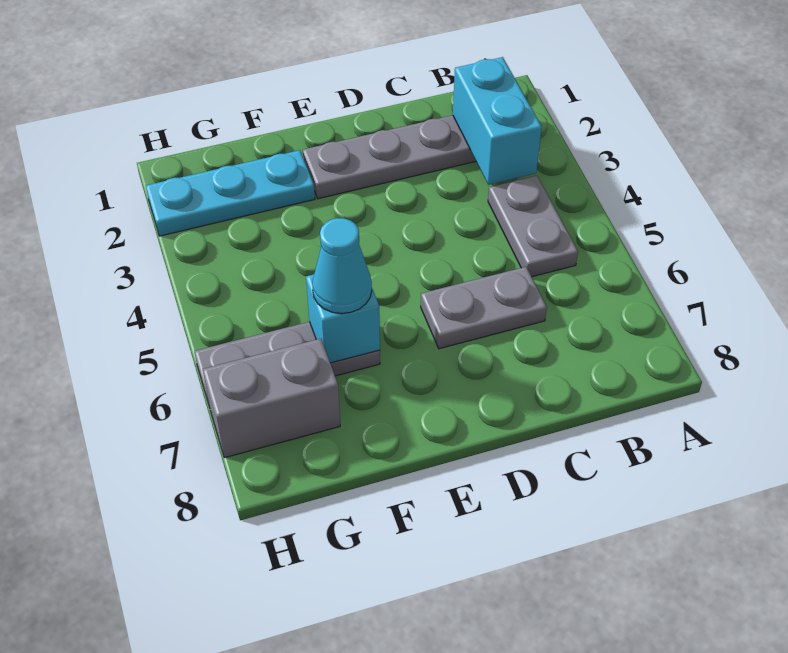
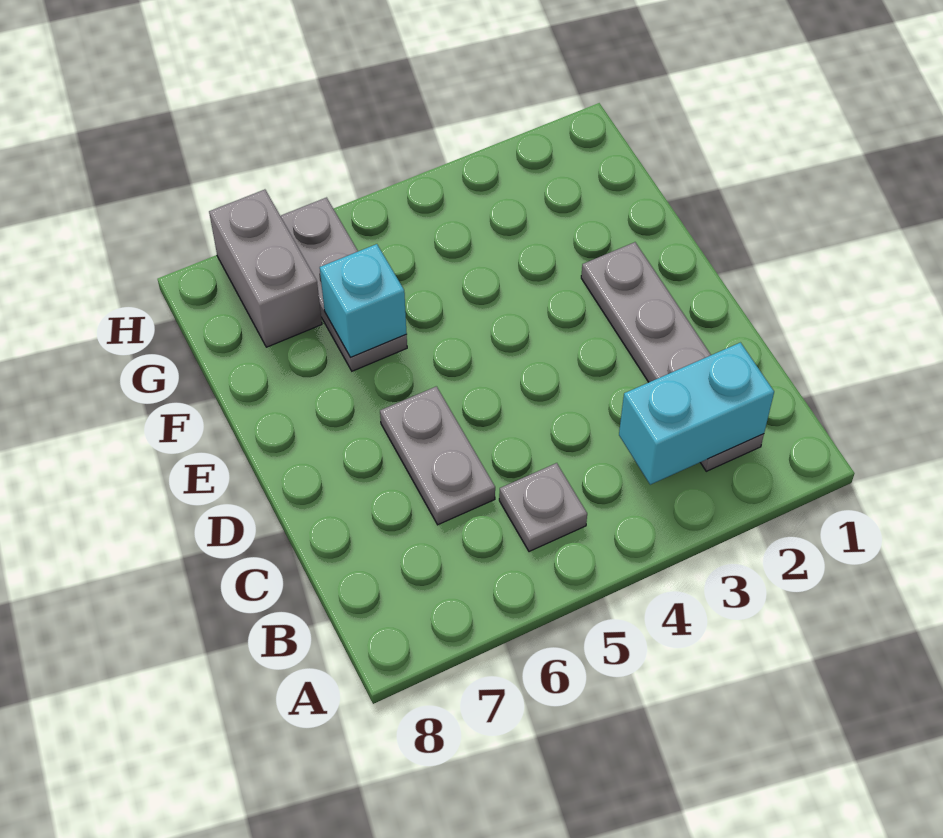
grey plate B4:B5 level 1 -> grey plate B5 level 1
cyan plate F2:H2 level 1 -> none
cyan cone F6 level 3 -> none

